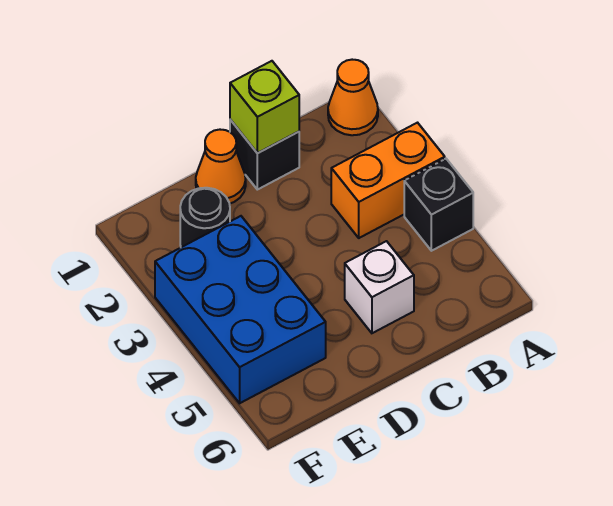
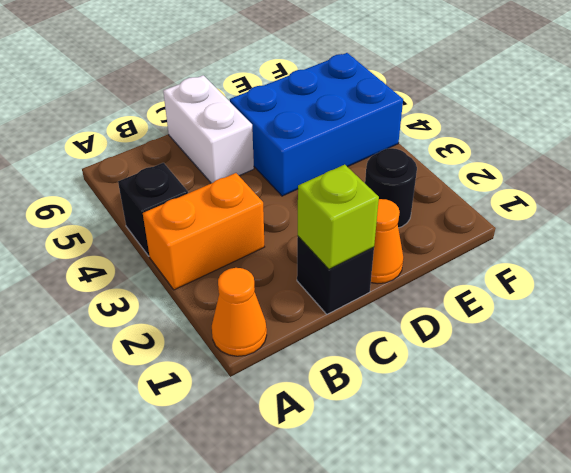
white brick C5 level 1 -> white brick C5:C6 level 1
blue brick E3:F5 level 1 -> blue brick D4:F5 level 1

